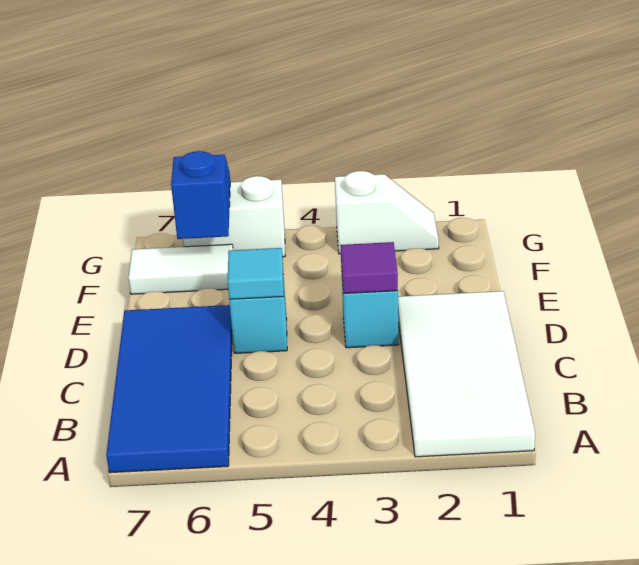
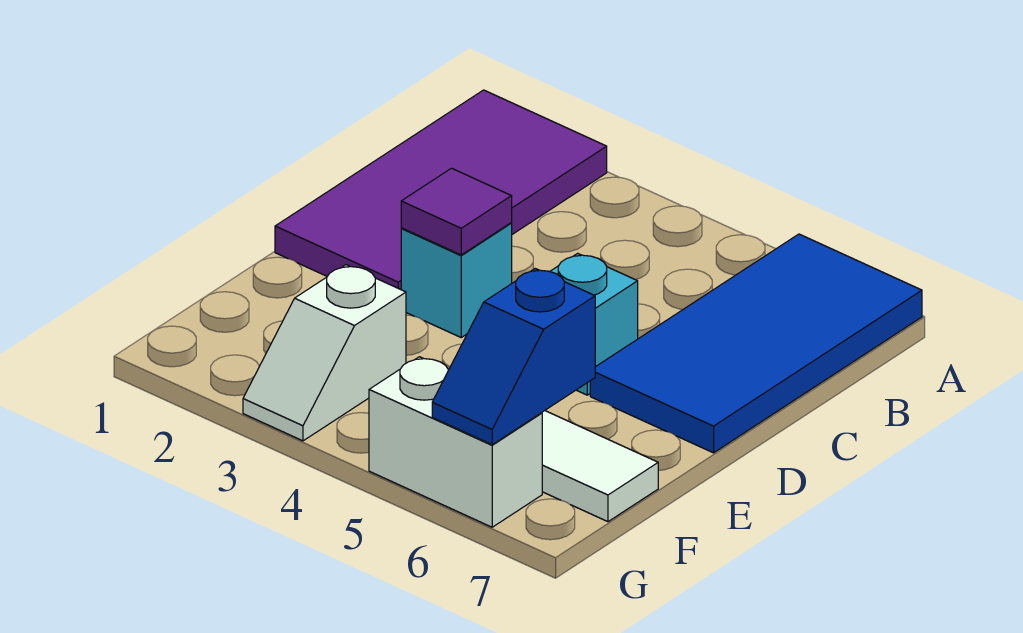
white tile A1:D2 level 1 -> purple tile A1:D2 level 1
cyan tile D5 level 2 -> none
white slope G2:G3 level 1 top 3 -> white slope F3:G3 level 1 top F

